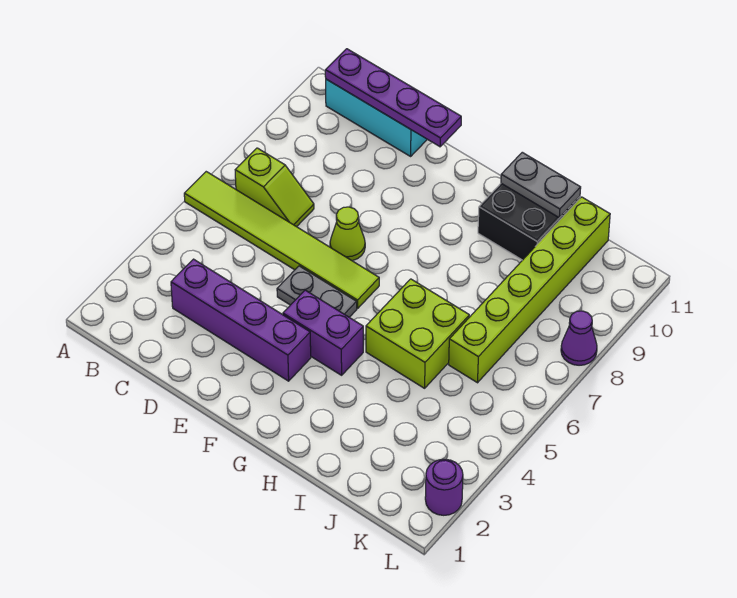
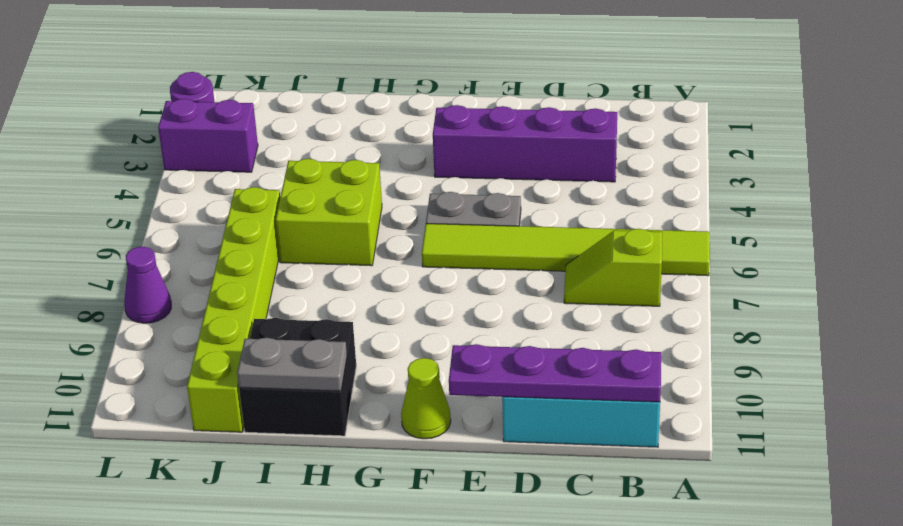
lime cone E7 level 1 -> lime cone F11 level 1
purple brick F4:G4 level 1 -> purple brick K3:L3 level 1

